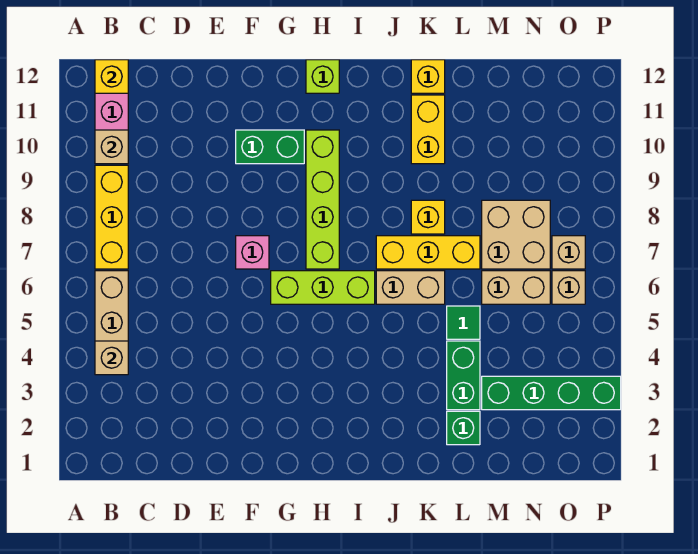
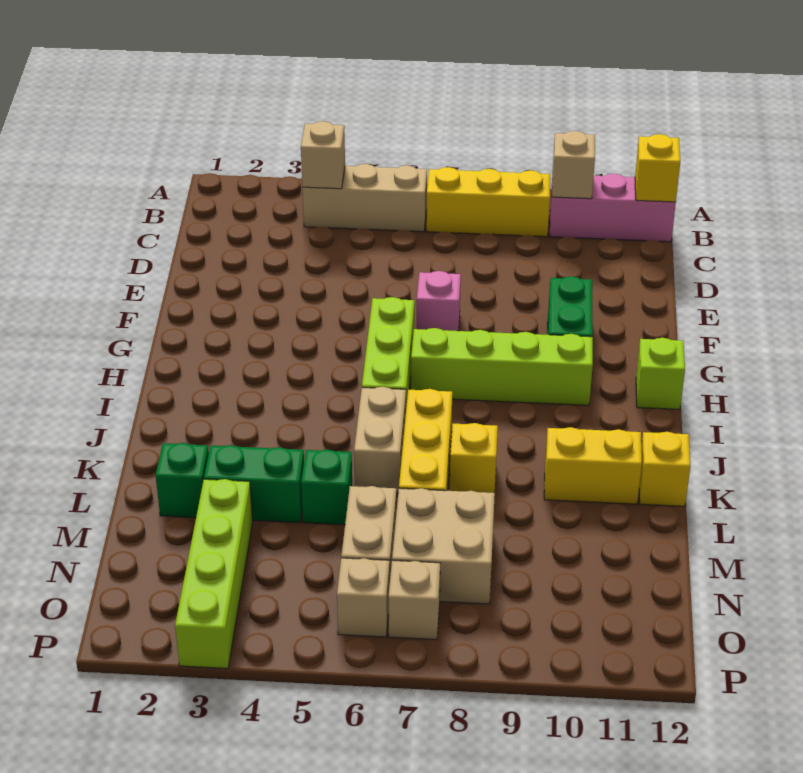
green tile L5 level 1 -> green brick L5 level 1
green brick M3:P3 level 1 -> lime brick M3:P3 level 1

